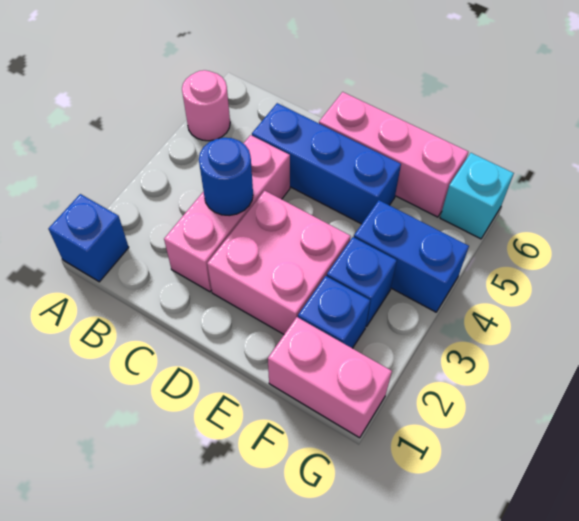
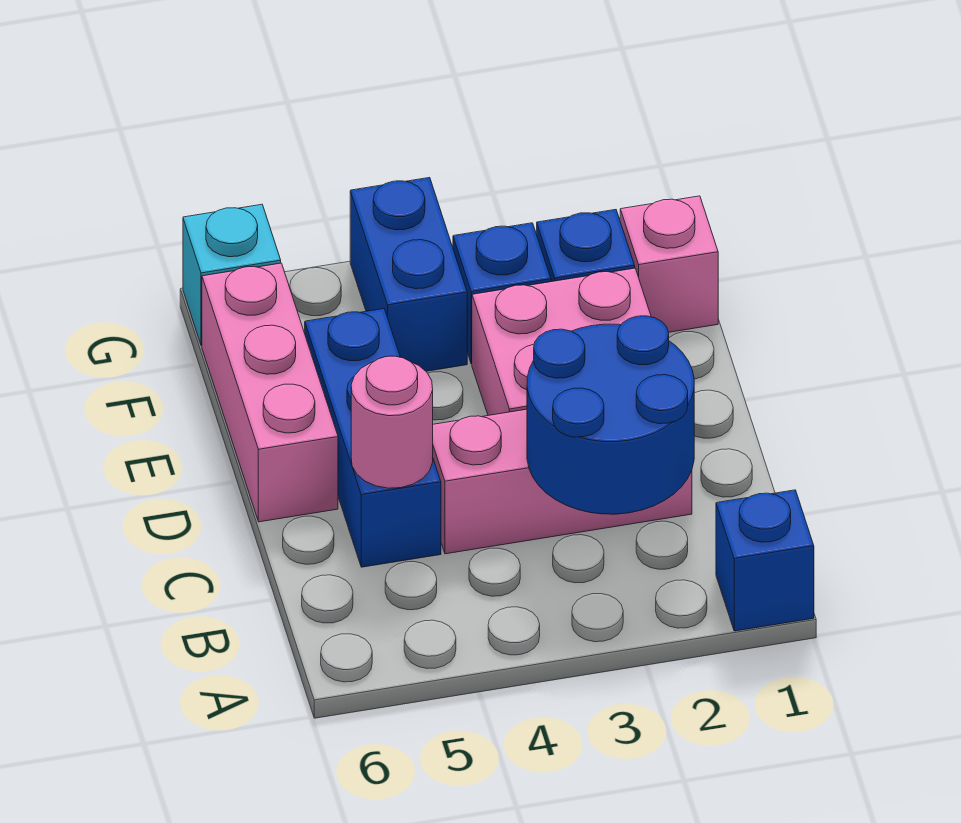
pink round brick A5 level 1 -> pink round brick C5 level 2
blue round brick C3 level 2 -> blue round brick B2:C3 level 2
pink brick F1:G1 level 1 -> pink brick F1 level 1

